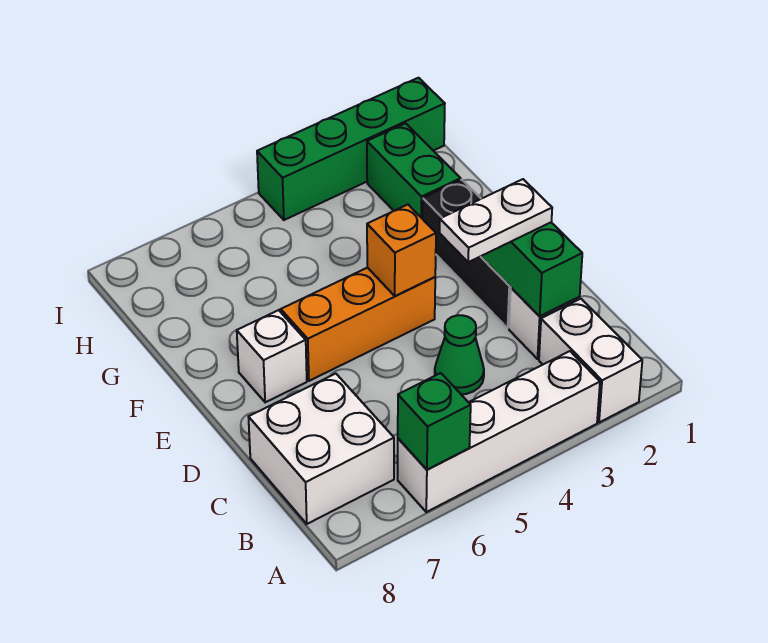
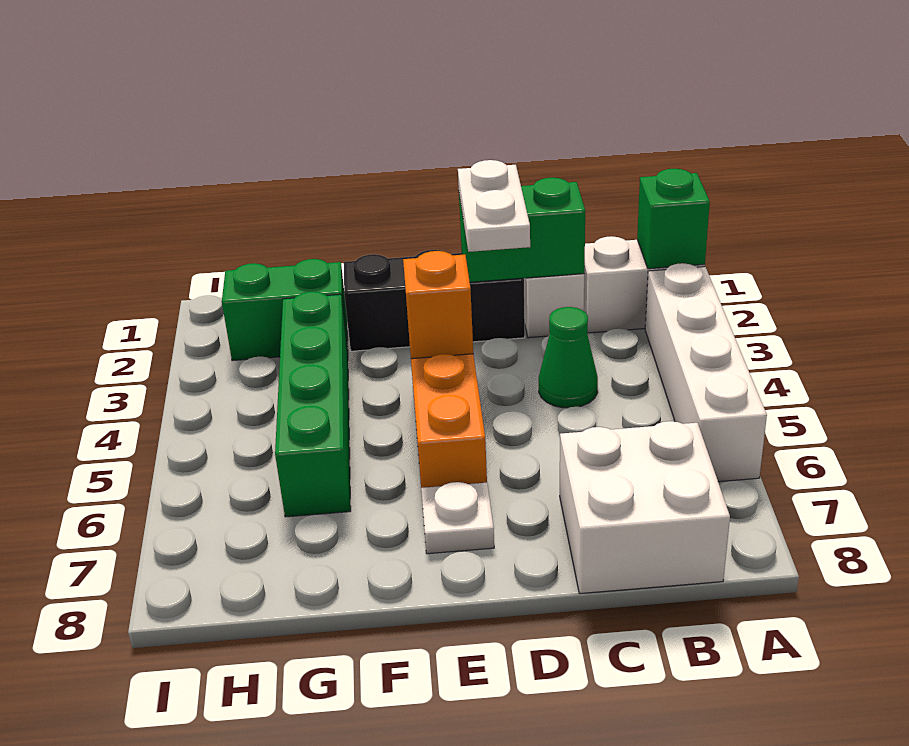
green brick A6 level 2 -> green brick A2 level 2
white brick E7 level 1 -> white plate E7 level 1
green brick I1:I4 level 1 -> green brick G3:G6 level 1

